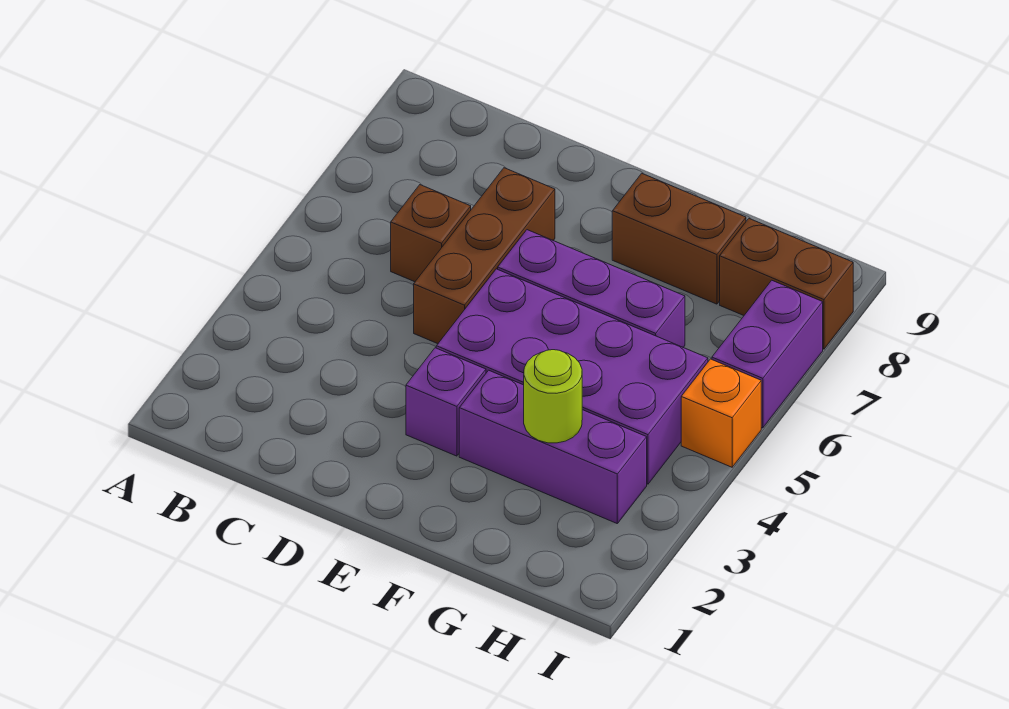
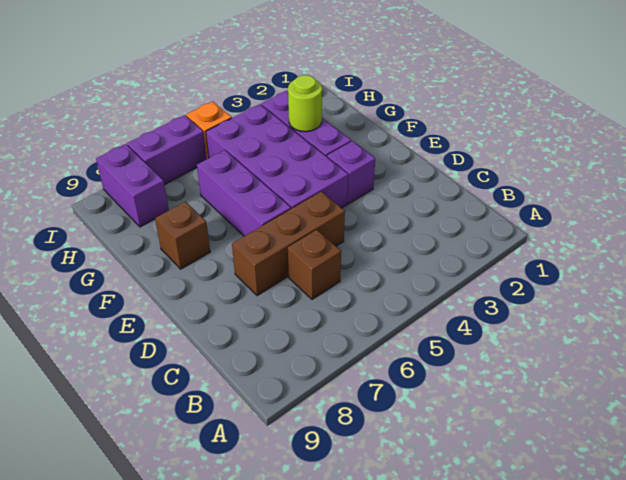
brown brick F8:G8 level 1 -> brown brick F8 level 1
brown brick H8:I8 level 1 -> purple brick H8:I8 level 1

